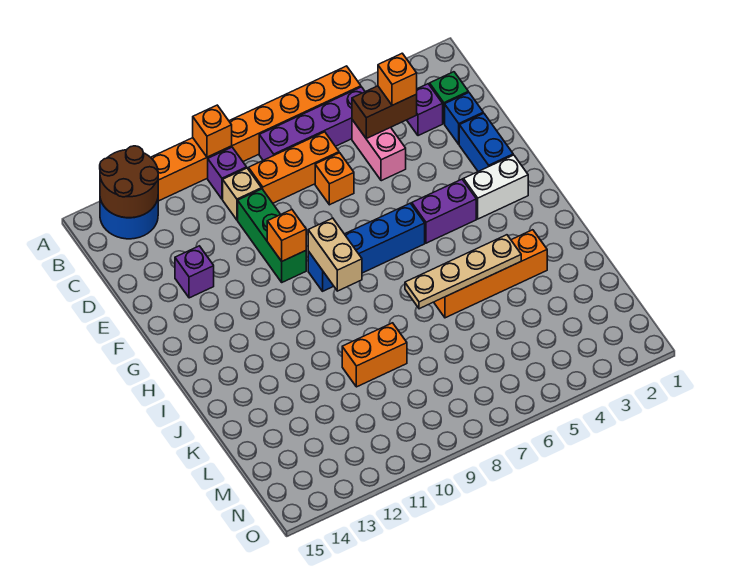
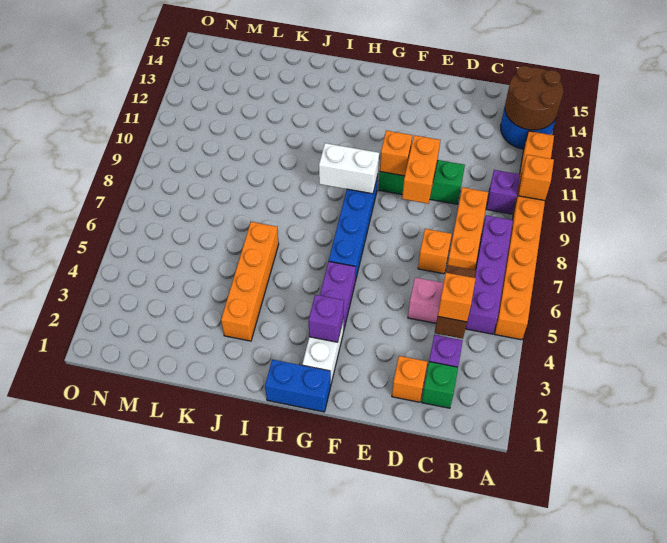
tan brick C10 level 1 -> none
blue brick D2 level 1 -> orange brick D2 level 1
blue brick E2:F2 level 1 -> blue brick G1:H1 level 1
purple brick E13 level 1 -> purple brick G3 level 2
tan brick G9:H9 level 2 -> white brick G9:H9 level 2
tan plate J4:J7 level 2 -> none
orange brick K9:K10 level 1 -> orange brick E9:E10 level 2

